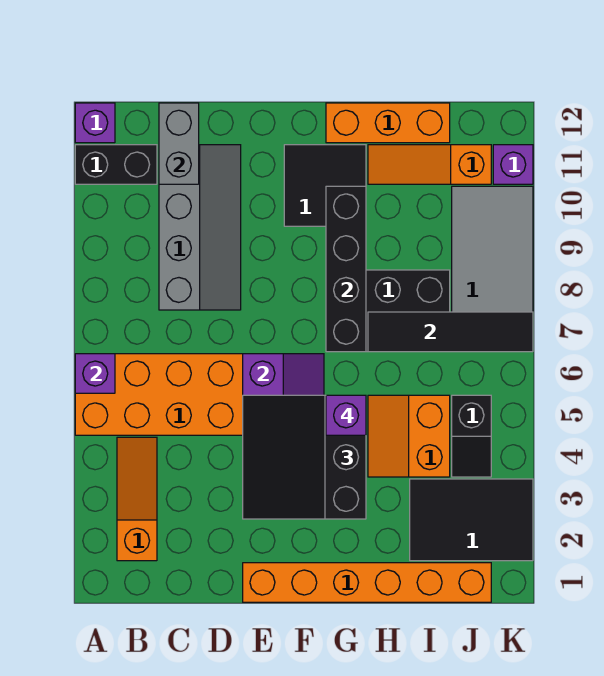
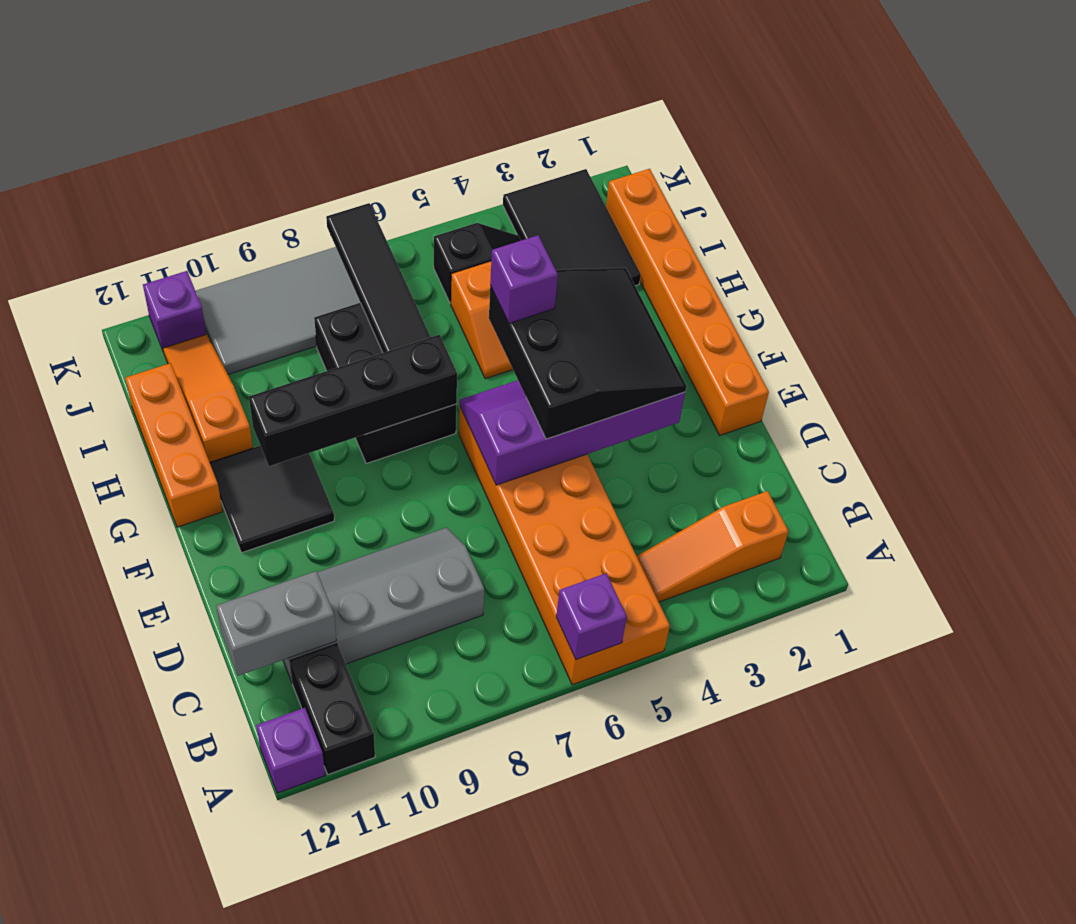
black slope E3:G5 level 3 top G -> black slope E3:G5 level 3 top 5
orange slope H11:J11 level 1 top J -> orange slope H11:J11 level 1 top H

